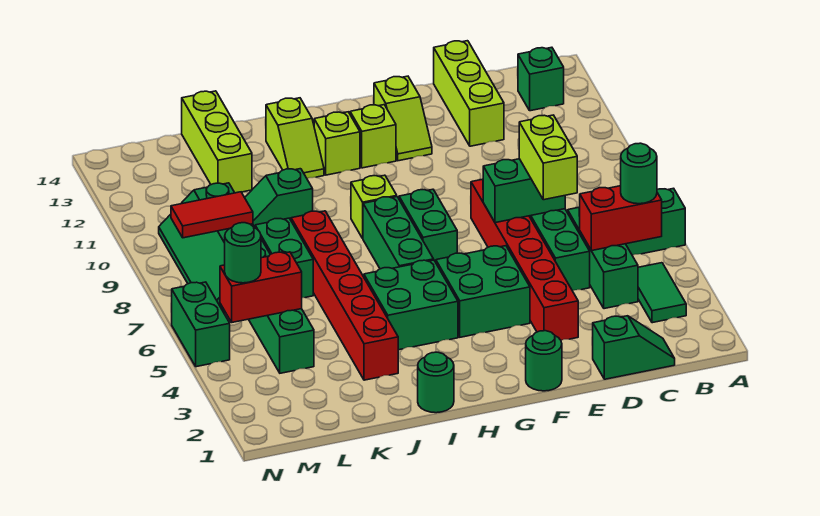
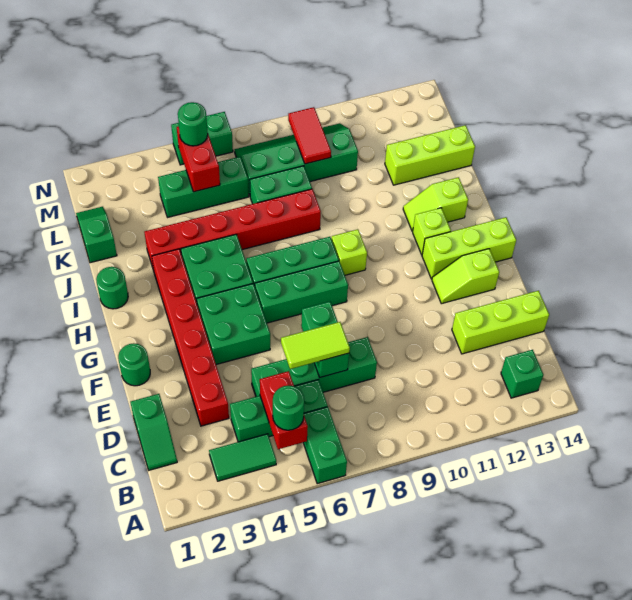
lime brick D6:D7 level 3 -> lime tile D6:D7 level 3
red brick E3:E8 level 1 -> red brick D3:I3 level 1
green brick G7:G8 level 1 -> green brick G6:G8 level 1
lime brick G12 level 1 -> lime brick G12:G14 level 1
green slope J10:K10 level 1 top J -> green slope K1:L1 level 1 top K

